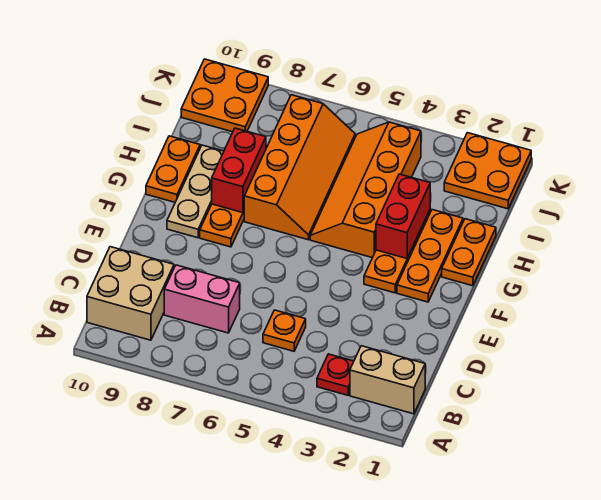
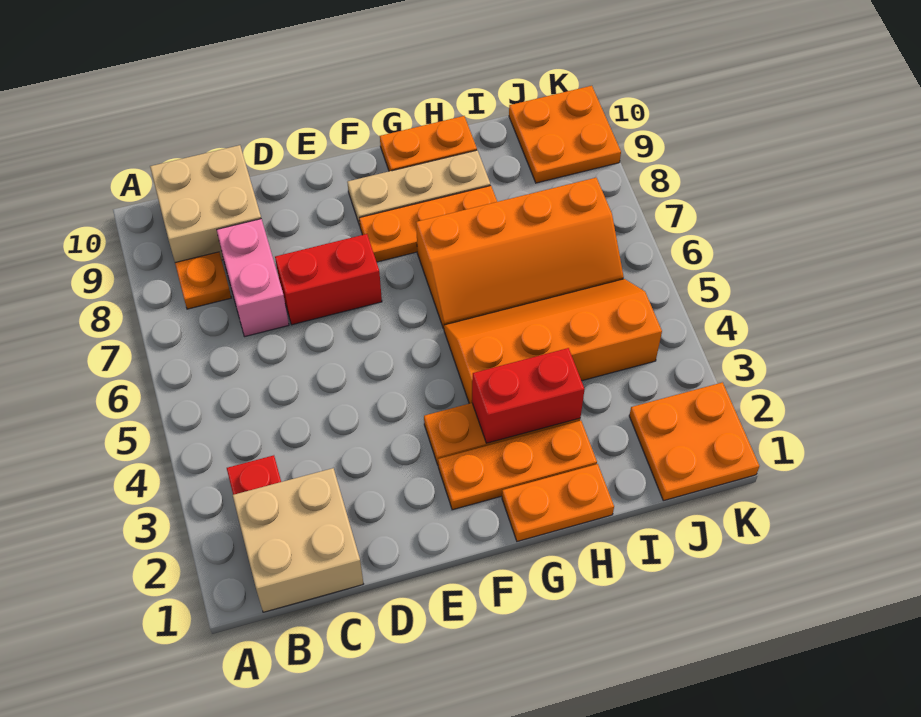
tan brick B1:B2 level 1 -> tan brick B1:C2 level 1
orange plate C5 level 1 -> orange plate B8 level 1
red brick G8:H8 level 2 -> red brick D7:E7 level 1

